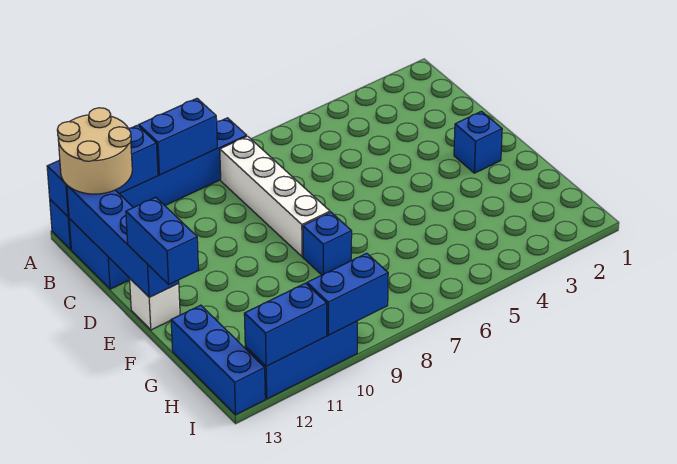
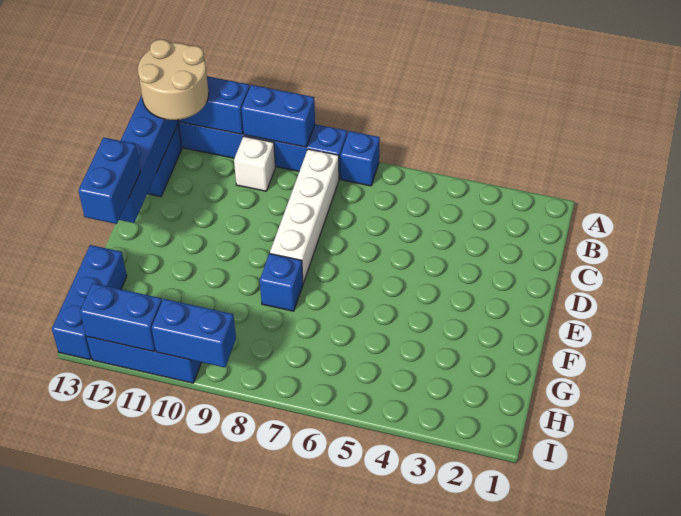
blue brick E2 level 1 -> blue brick A7 level 1
white brick E13 level 1 -> white brick B10 level 1

